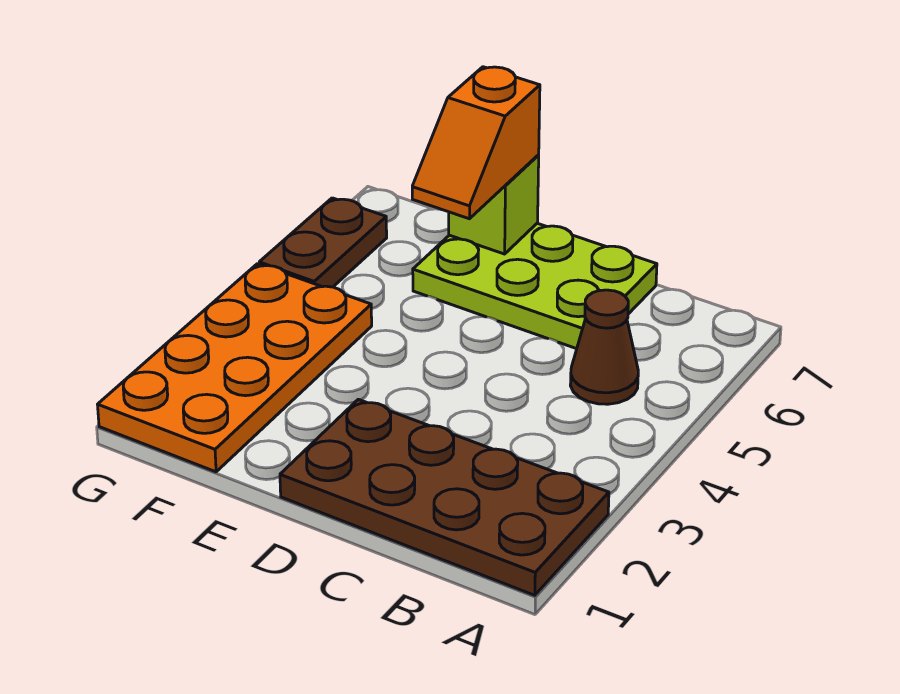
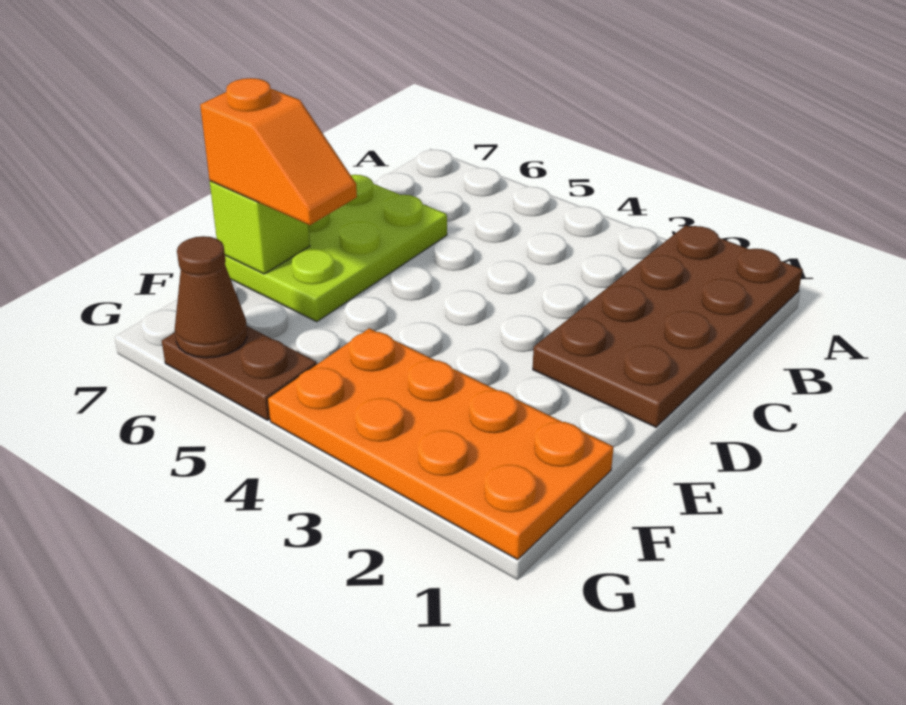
brown cone B5 level 1 -> brown cone G6 level 2

